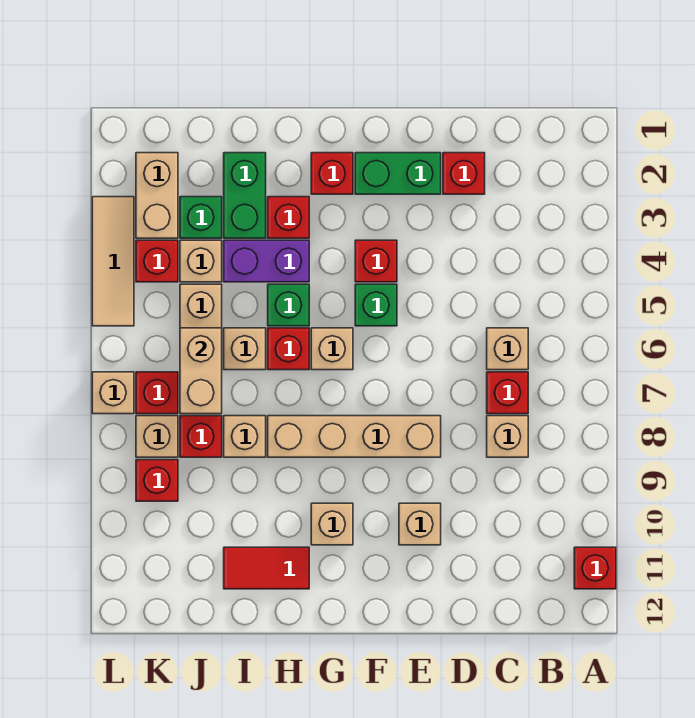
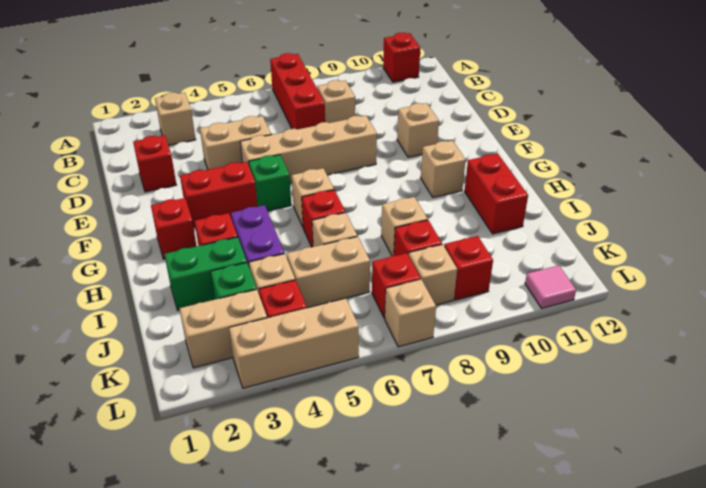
tan brick C6 level 1 -> tan brick B3 level 1
red brick C7 level 1 -> red brick A7:C7 level 1
green brick E2:F2 level 1 -> none
tan brick E8:H8 level 1 -> tan brick E5:E8 level 1
red brick F4 level 1 -> red brick F3:F4 level 1
green brick H5 level 1 -> none
red tile H11:I11 level 1 -> red brick H11:I11 level 1
tan brick J6:J7 level 2 -> tan brick D4:D5 level 1
tan tile L3:L5 level 1 -> tan brick L3:L5 level 1
none -> pink tile L11 level 1

